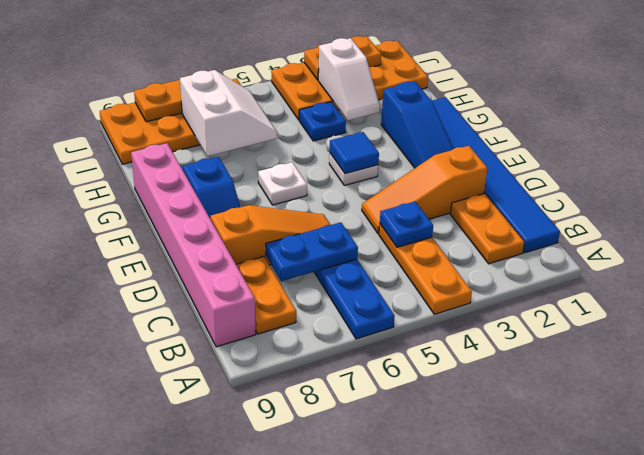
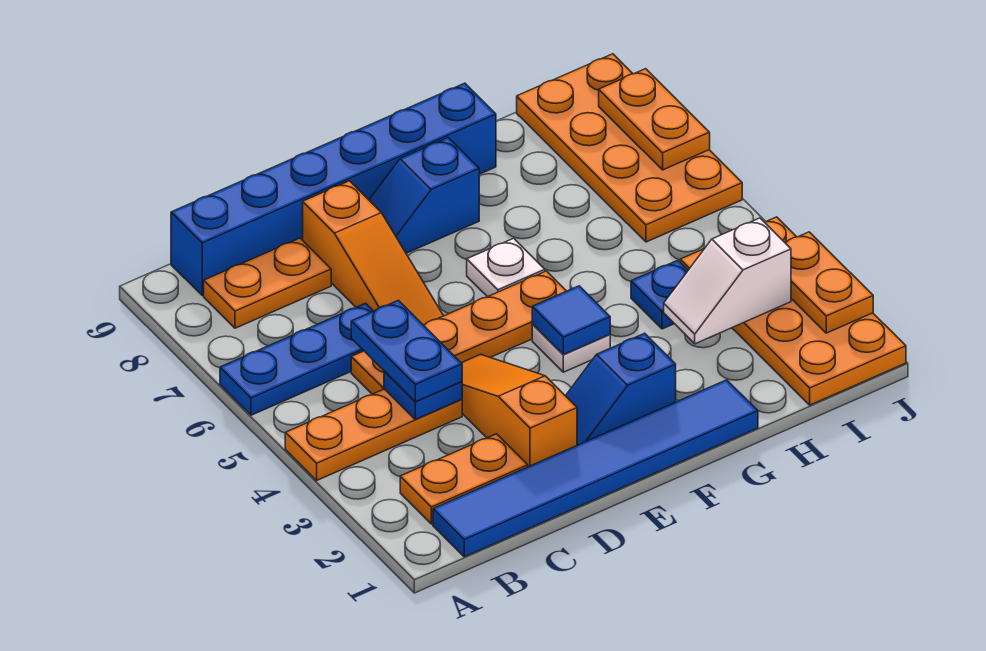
pink brick B9:G9 level 1 -> blue brick B9:G9 level 1
none -> orange plate C5:F5 level 1
blue plate C6:C7 level 2 -> blue plate C4:C5 level 3
blue slope E2:G2 level 1 top G -> blue slope E2:F2 level 1 top F
white slope H6:I7 level 2 top 7 -> none

